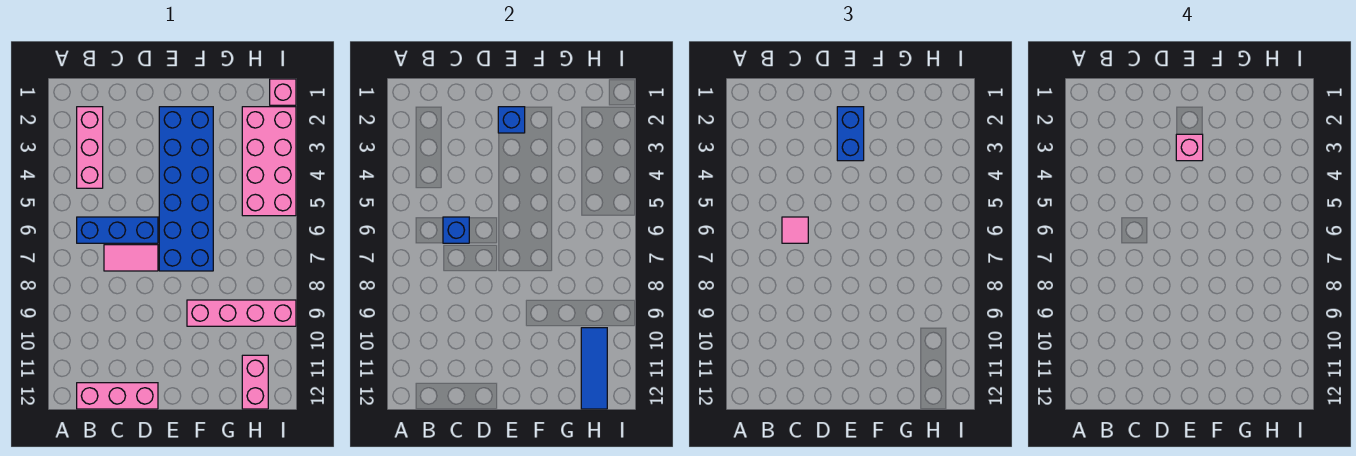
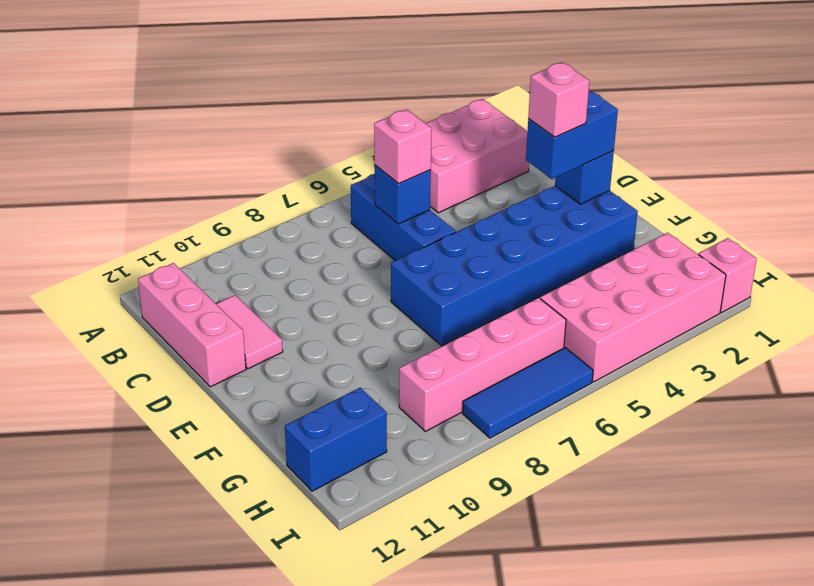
pink brick B2:B4 level 1 -> pink brick A2:B4 level 1
pink tile C6 level 3 -> pink brick C6 level 3
pink tile C7:D7 level 1 -> pink tile C11:D11 level 1
pink brick F9:I9 level 1 -> pink brick H6:H9 level 1
blue tile H10:H12 level 2 -> blue tile I6:I8 level 1
pink brick H11:H12 level 1 -> blue brick H11:H12 level 1

